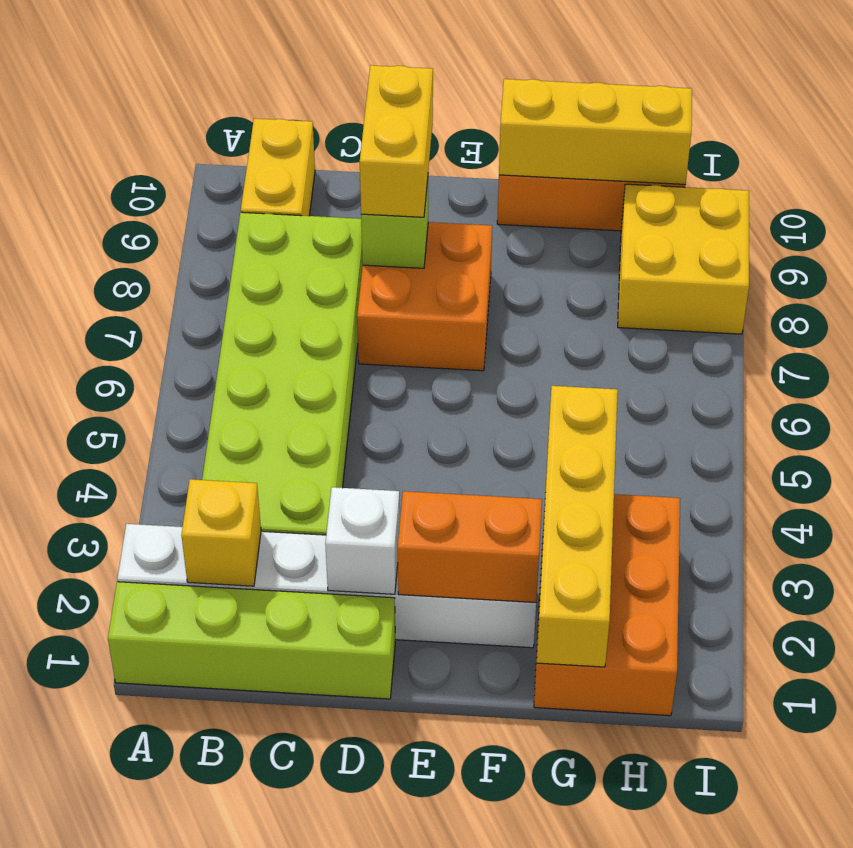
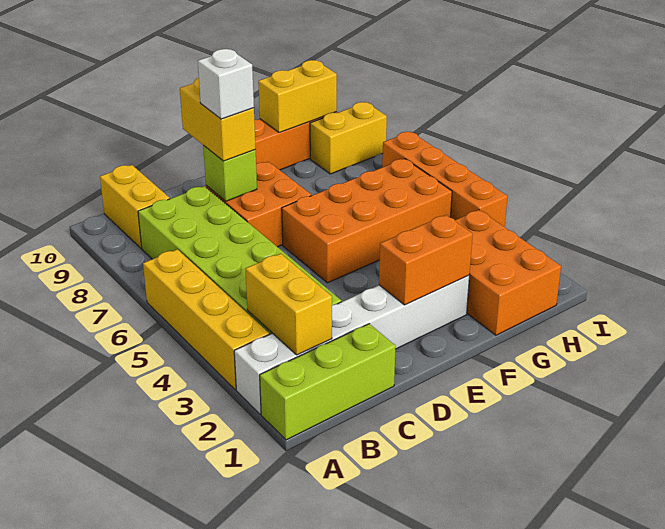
lime brick A1:D1 level 1 -> lime brick A1:C1 level 1
yellow brick B2 level 2 -> yellow brick B2:B3 level 2
white brick D2 level 2 -> white brick D8 level 4
none -> orange brick E5:H6 level 1
yellow brick F10:H10 level 2 -> yellow brick G10:H10 level 2
yellow brick G1:G4 level 2 -> yellow brick A3:A6 level 1
yellow brick H8:I9 level 1 -> yellow brick H9:I9 level 1
none -> orange brick I4:I7 level 1

